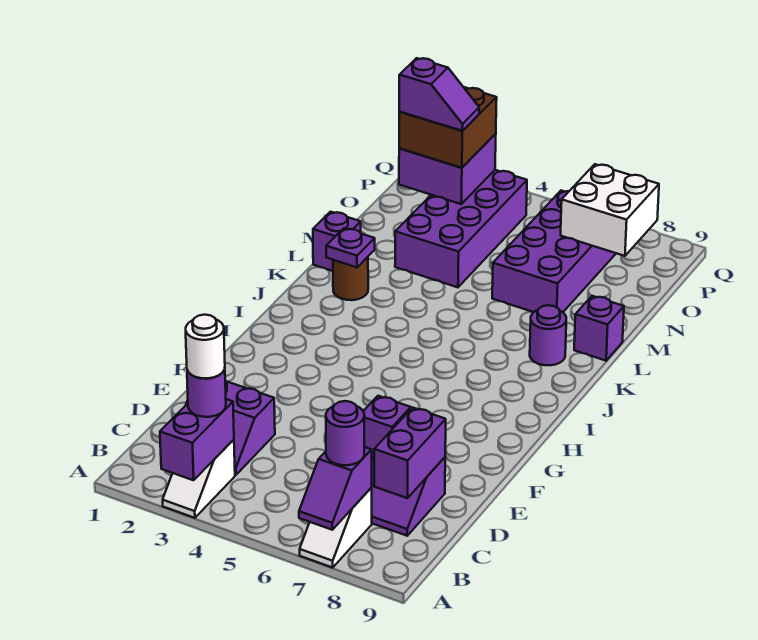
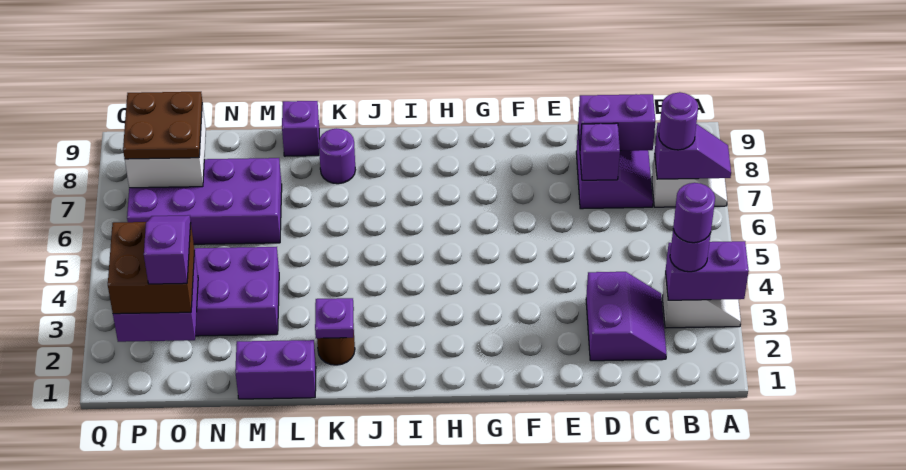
white round brick B3 level 4 -> purple round brick B3 level 4
purple brick L1 level 1 -> purple brick L1:M1 level 1
none -> brown plate O7:P8 level 3

